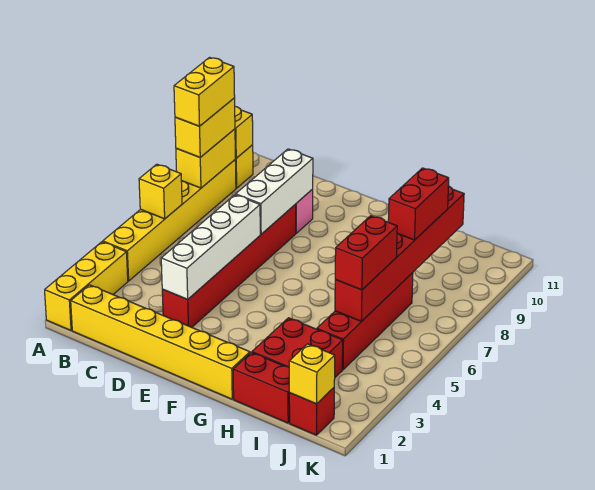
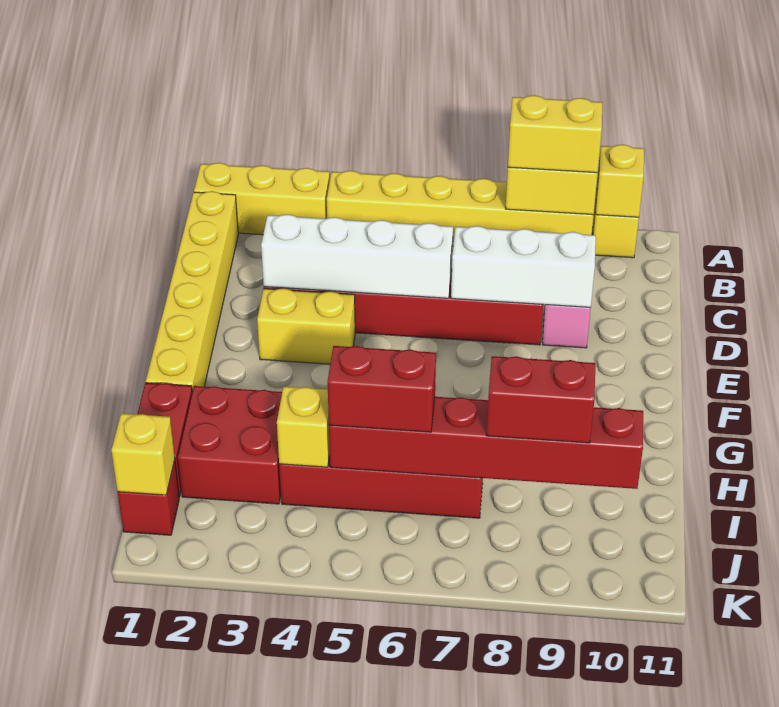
yellow brick A6 level 2 -> yellow brick I4 level 2
yellow brick A8:A9 level 4 -> yellow brick E3:E4 level 1

